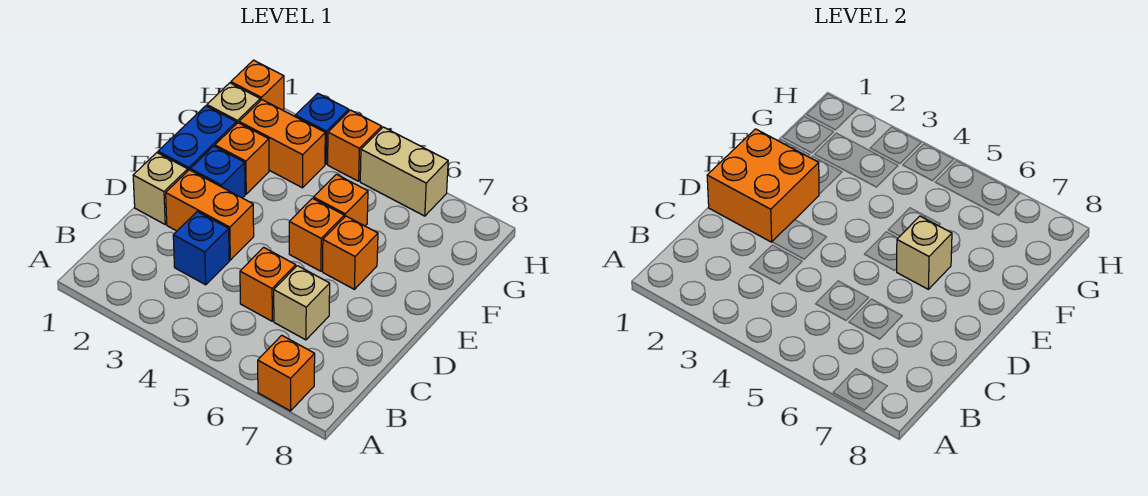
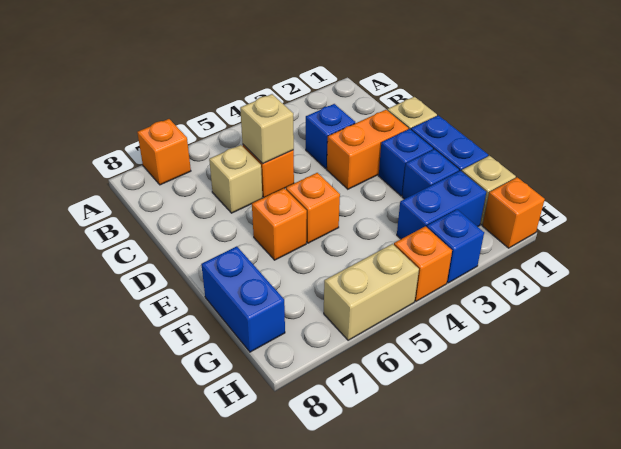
orange brick D1:E2 level 2 -> none
tan brick E6 level 2 -> tan brick C5 level 2
orange brick F2 level 1 -> blue brick F2 level 1
orange brick F5 level 1 -> none
none -> blue brick F8:G8 level 1
orange brick G2:G3 level 1 -> blue brick G2:G3 level 1

